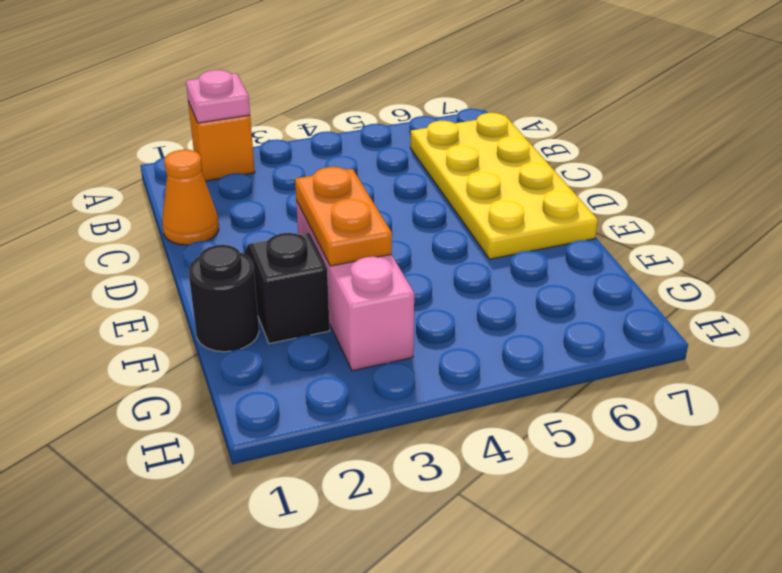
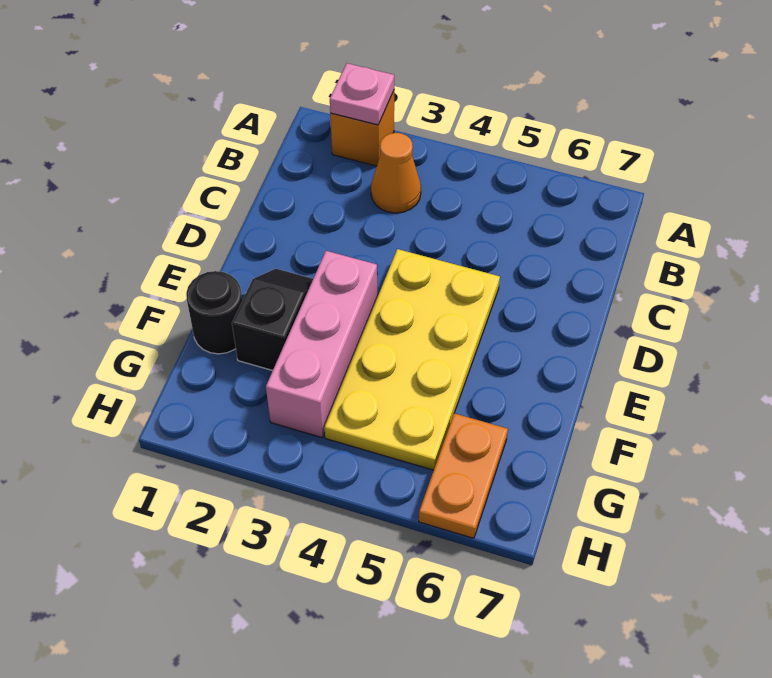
yellow plate B6:E7 level 1 -> yellow plate D4:G5 level 1
orange cone C1 level 1 -> orange cone B3 level 1
orange plate E3:F3 level 2 -> orange plate G6:H6 level 1

